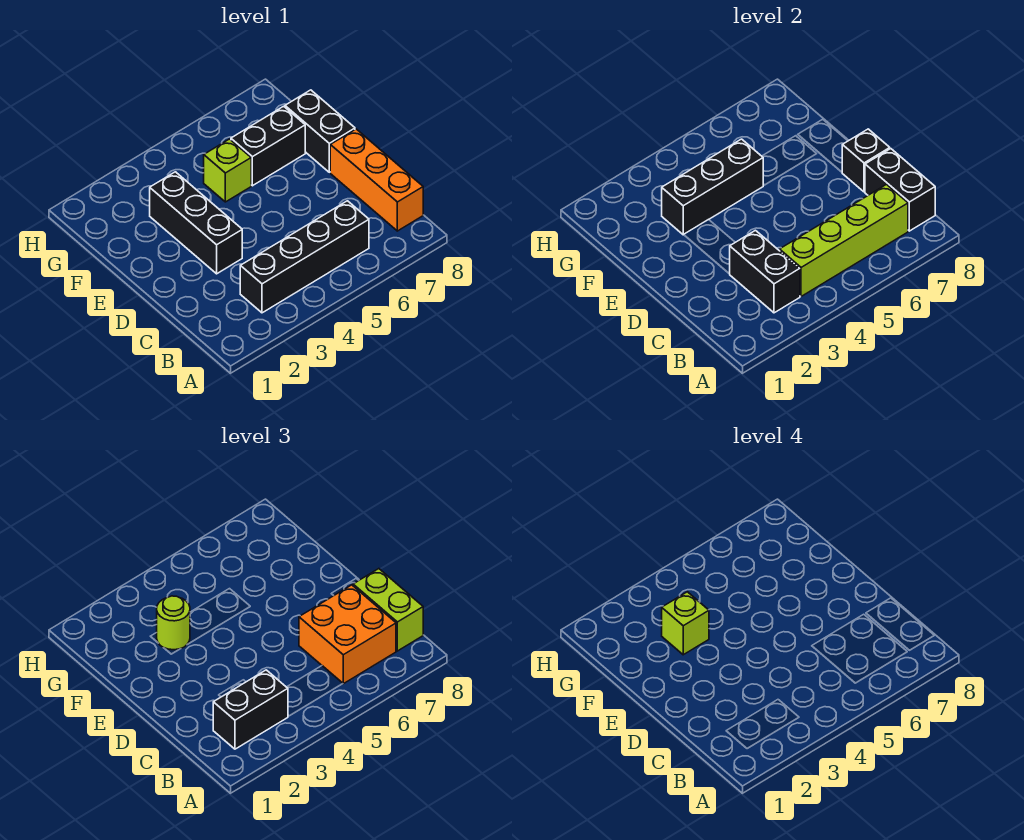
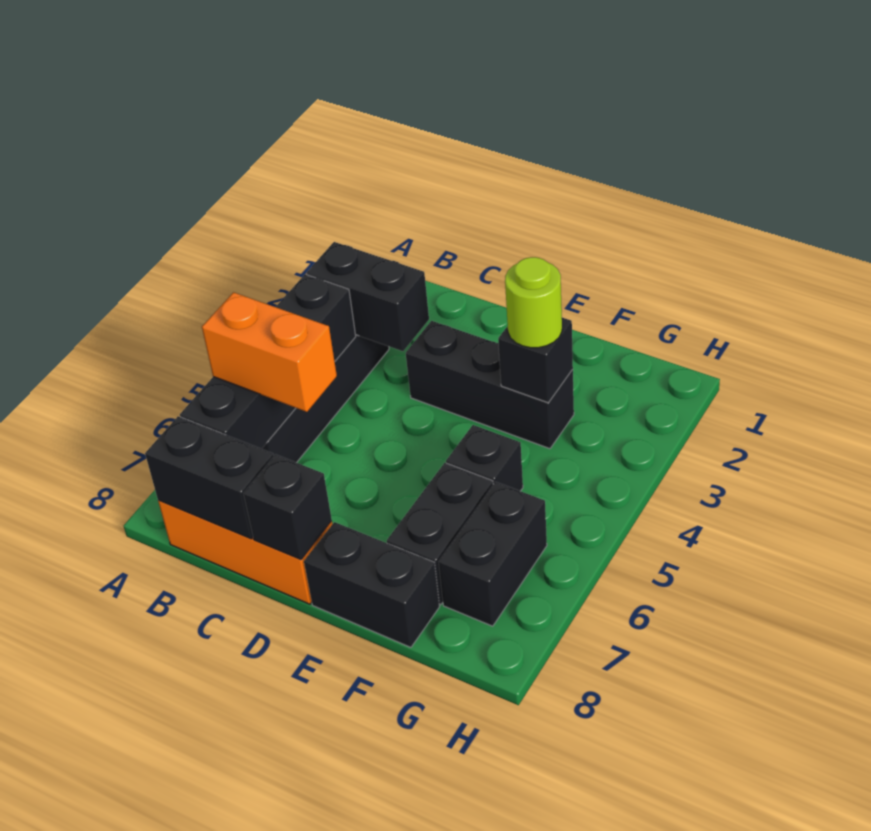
black brick B2:B3 level 3 -> black brick G6:G7 level 1
lime brick B4:B7 level 2 -> black brick B4:B7 level 2
orange brick B6:C7 level 3 -> orange brick B6:C6 level 3
lime brick B8:C8 level 3 -> none
black brick F3:F5 level 2 -> black brick F3 level 2
lime brick F3 level 4 -> none
lime brick F5 level 1 -> black brick F5 level 1

